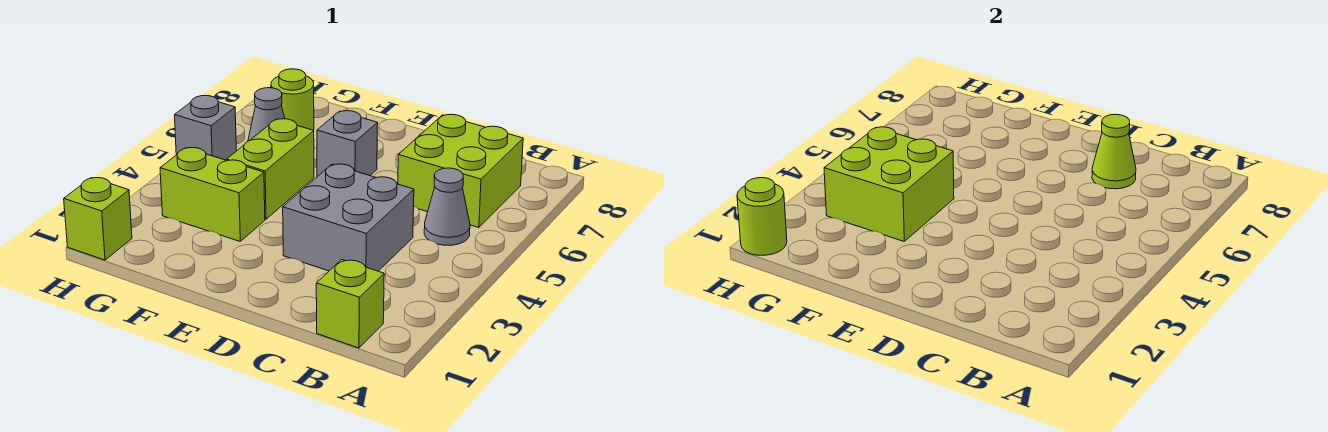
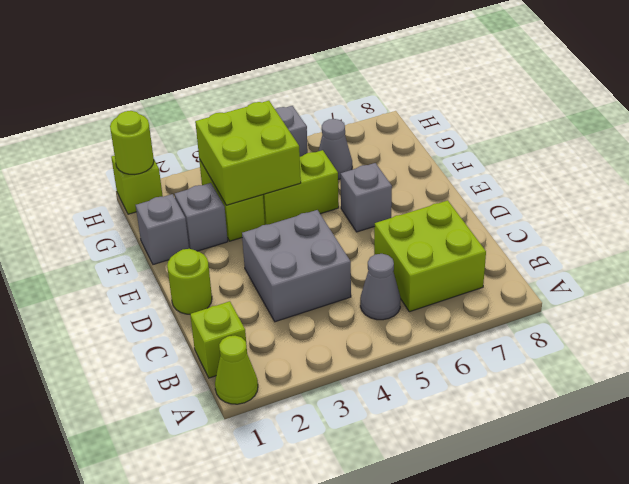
lime cone C7 level 2 -> lime cone A1 level 1
none -> grey brick F1 level 1
none -> grey brick F2 level 1
lime round brick G7 level 1 -> lime round brick D1 level 1

